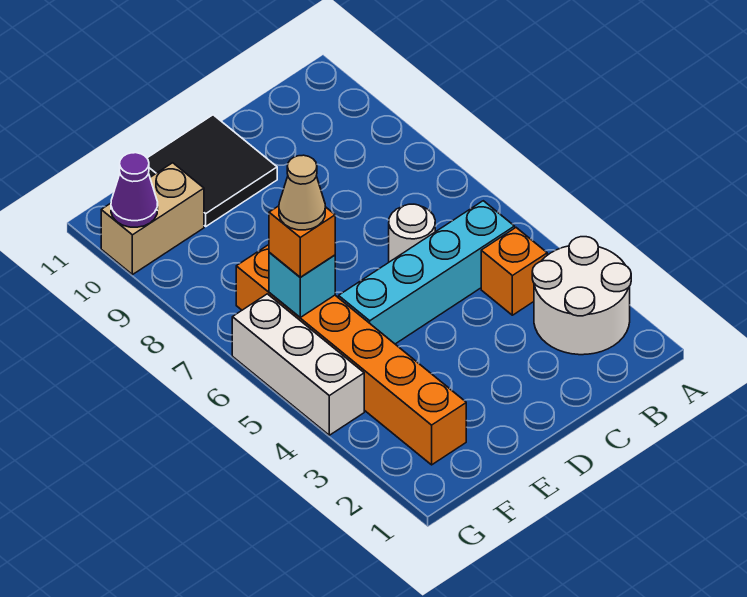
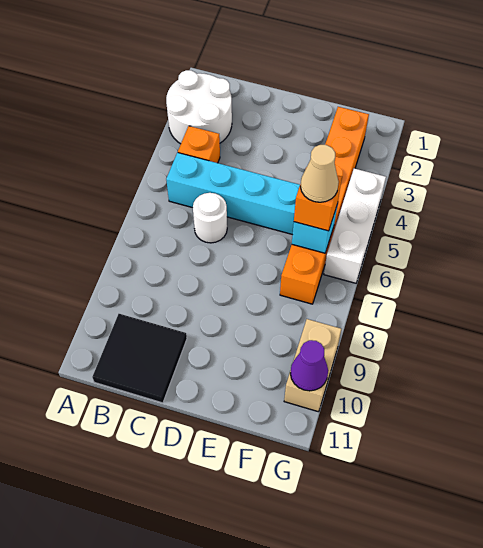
black tile D10:E11 level 1 -> black tile B10:C11 level 1
tan brick F10:G10 level 1 -> tan brick G9:G10 level 1

